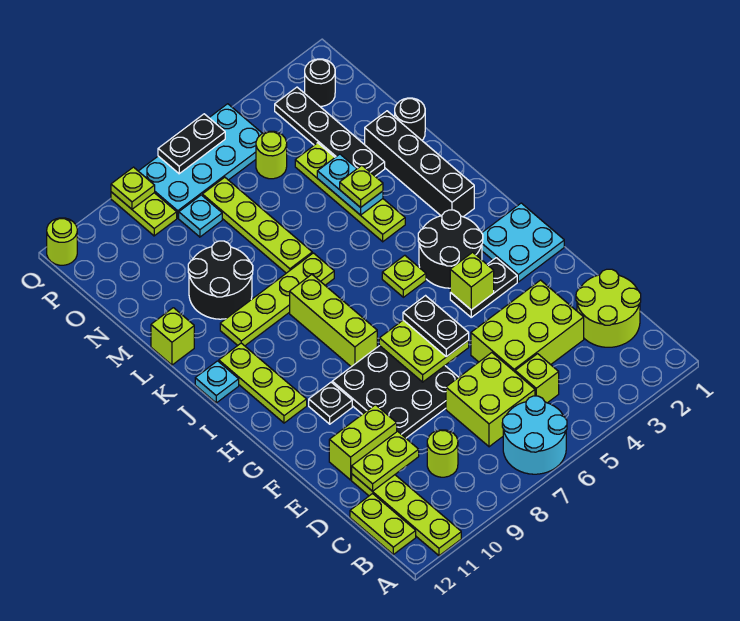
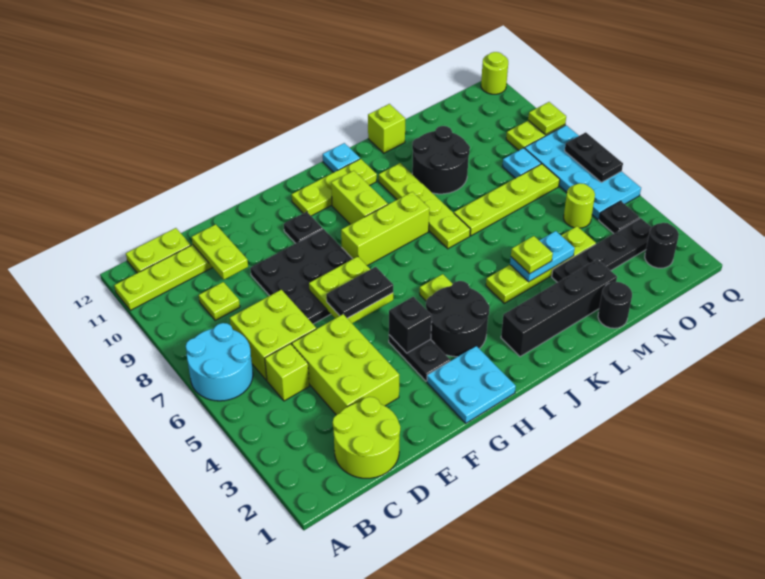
lime round brick C9 level 1 -> lime plate C9 level 1
lime brick E10:E11 level 1 -> lime brick I9:I10 level 1
lime brick G4 level 2 -> black brick G4 level 2
none -> black plate P4 level 1

